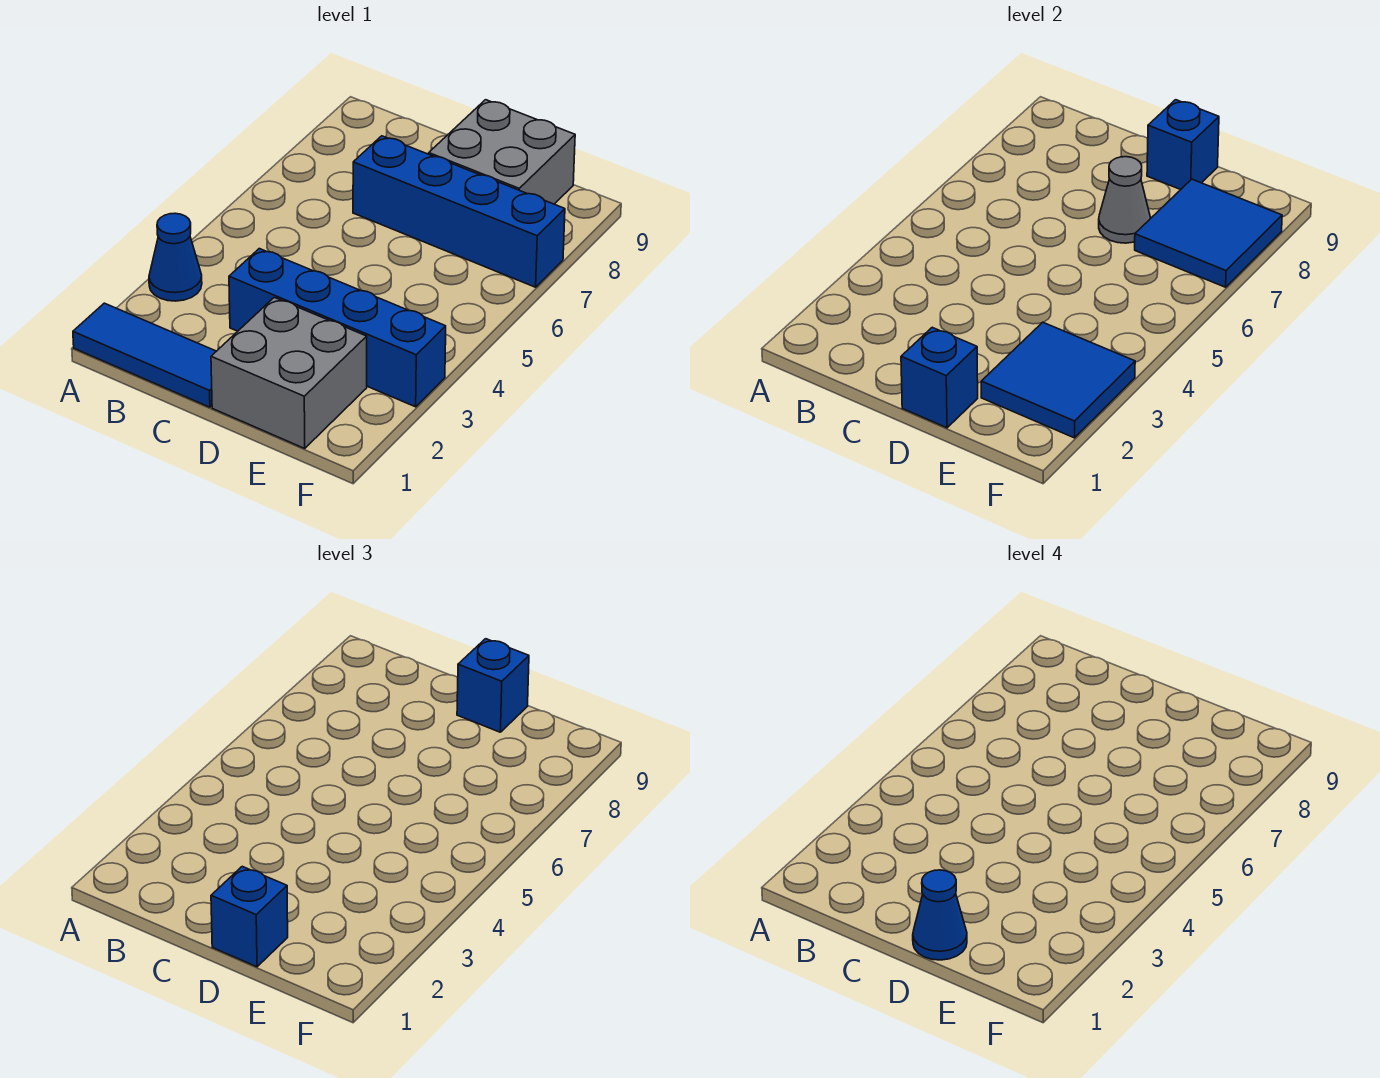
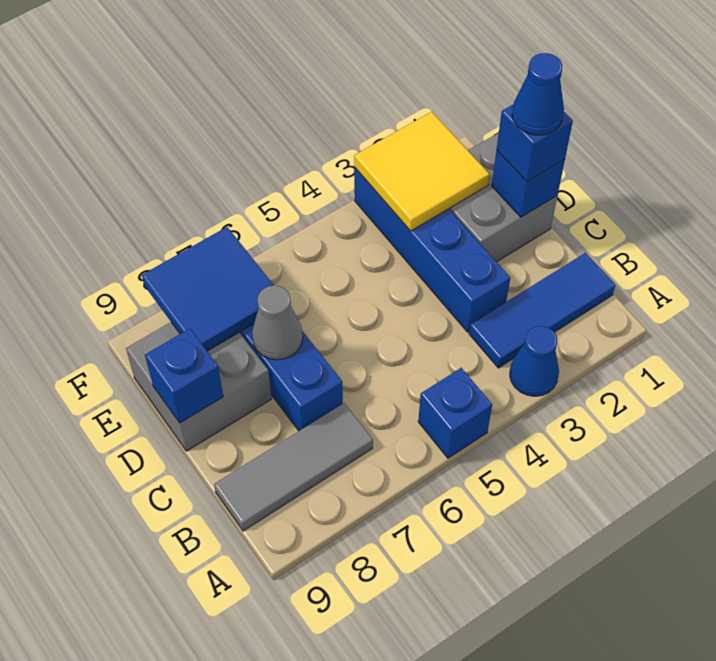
blue tile A1:C1 level 1 -> blue tile B1:B3 level 1
none -> grey tile B7:B9 level 1
blue brick D9 level 3 -> blue brick A5 level 1
blue tile E2:F3 level 2 -> yellow tile E2:F3 level 2

